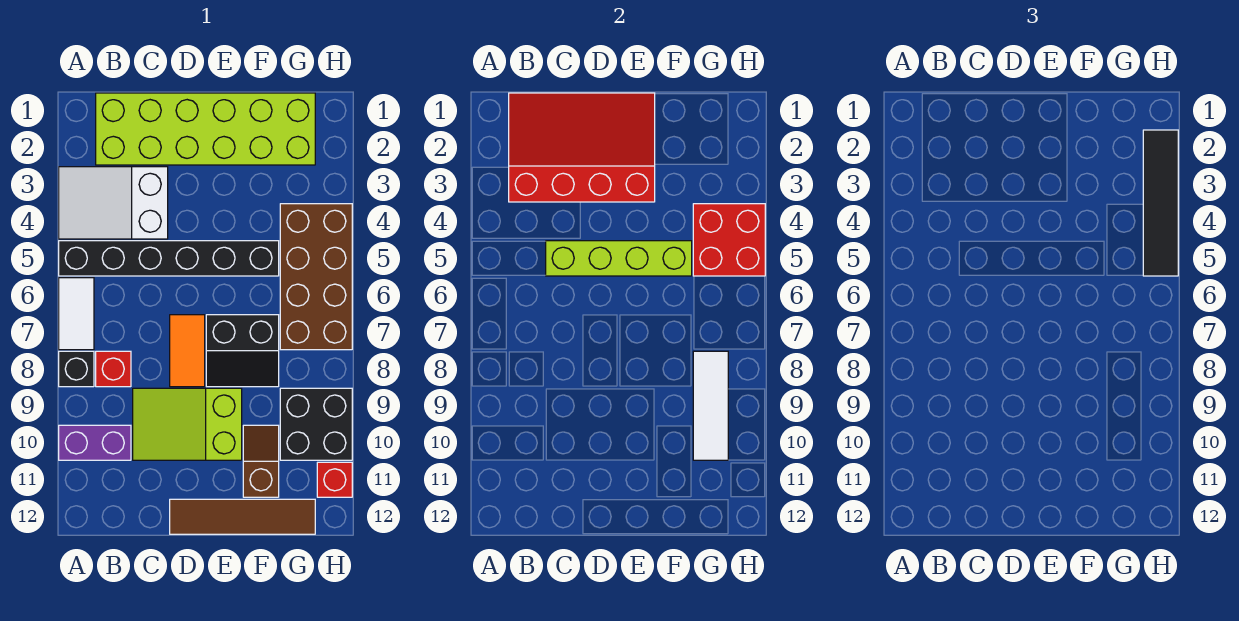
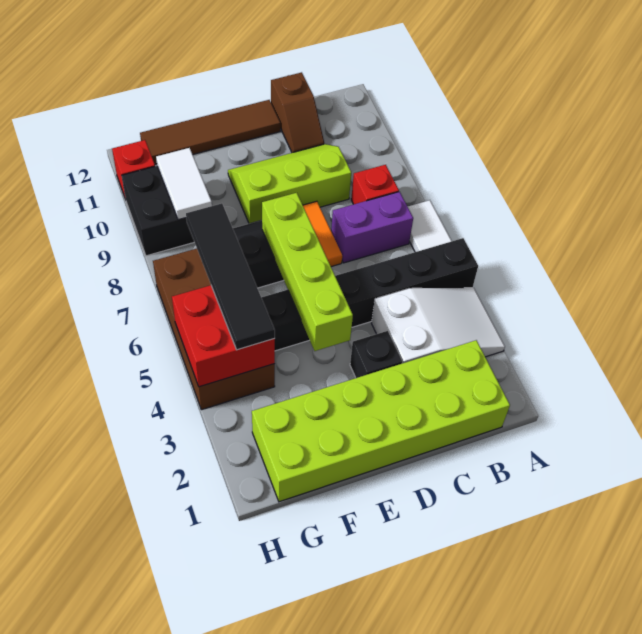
black brick A8 level 1 -> black brick D3 level 1
purple brick A10:B10 level 1 -> purple brick B7:C7 level 1
red slope B1:E3 level 2 top 3 -> none
lime brick C5:F5 level 2 -> lime brick E4:E7 level 2
lime slope C9:E10 level 1 top E -> lime slope C9:E10 level 1 top 9
brown slope F10:F11 level 1 top 11 -> brown slope C11:C12 level 1 top 12
white tile G8:G10 level 2 -> white tile G9:G10 level 2
black tile H2:H5 level 3 -> black tile G4:G7 level 3

